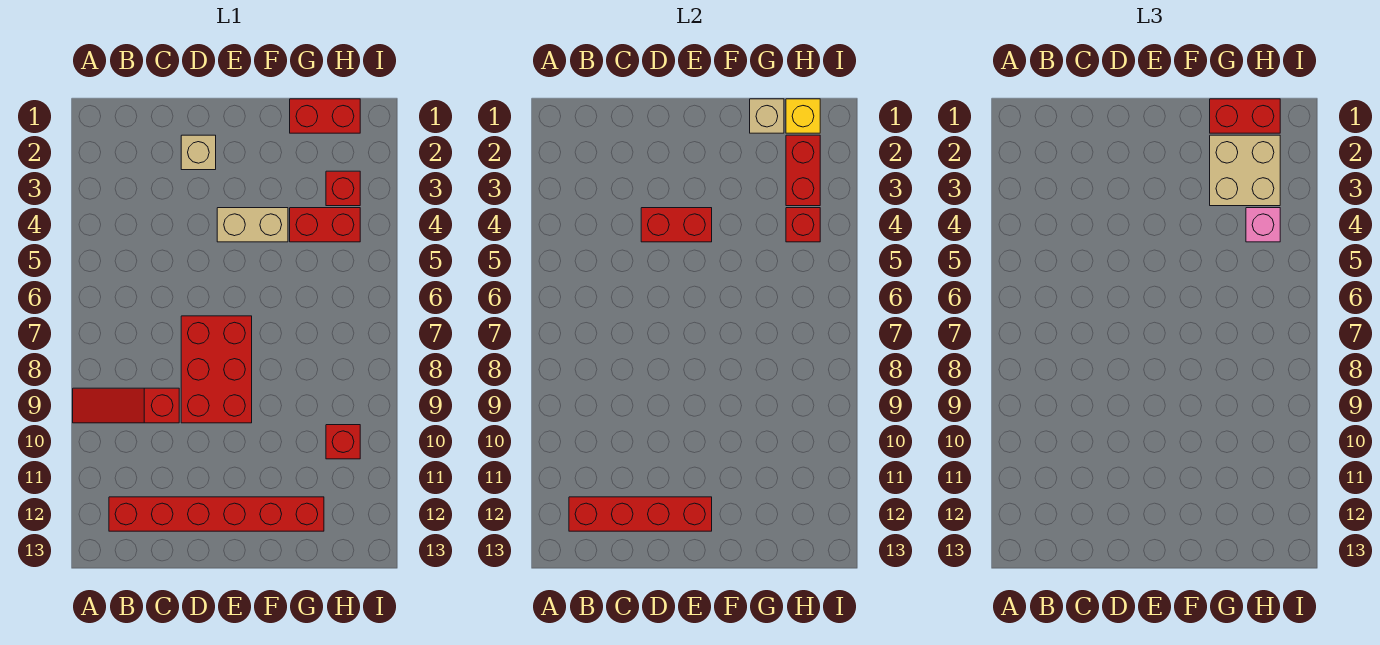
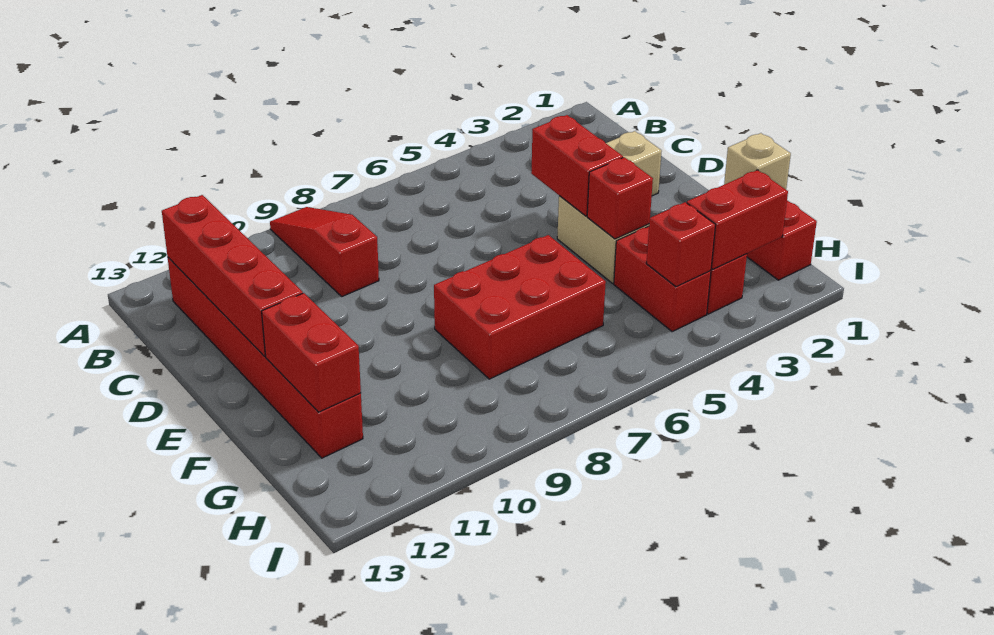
red brick D7:E9 level 1 -> red brick F6:G8 level 1
red brick G1:H1 level 3 -> red brick F12:G12 level 2
tan brick G2:H3 level 3 -> none
yellow brick H1 level 2 -> none
pink brick H4 level 3 -> none
red brick H10 level 1 -> red brick F4 level 2

